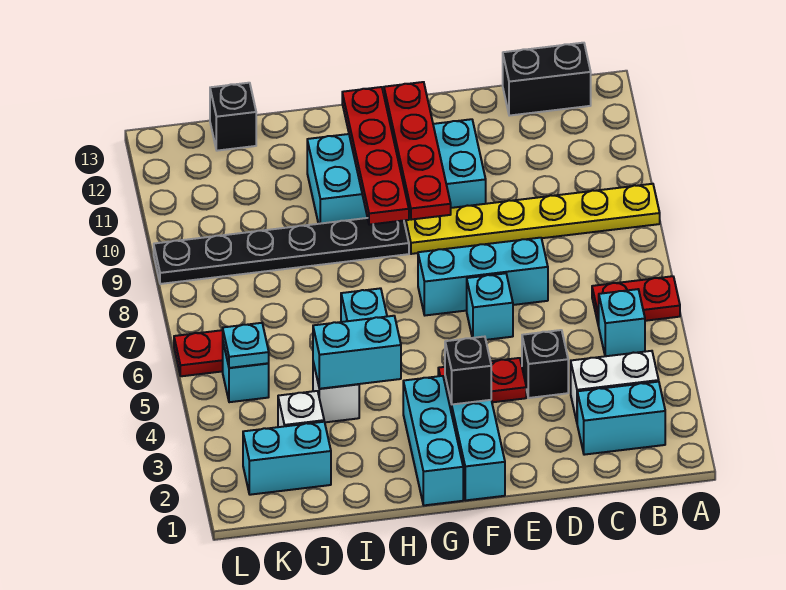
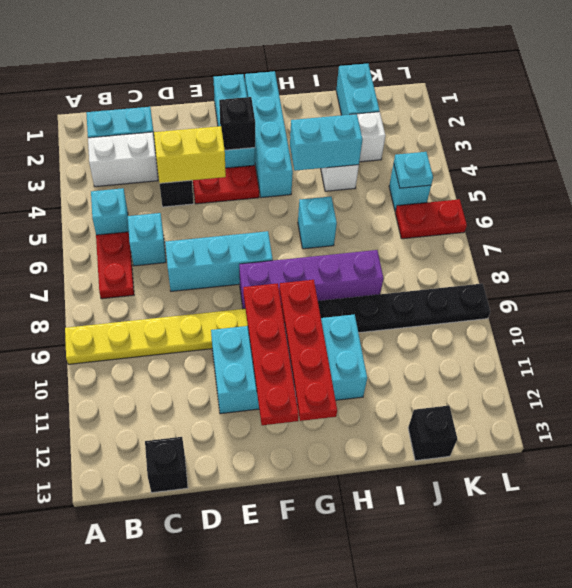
red plate A6:B6 level 1 -> red plate B6:B7 level 1
black brick B13:C13 level 1 -> black brick C13 level 1
none -> yellow brick D4:E4 level 2
cyan brick E6 level 1 -> cyan brick C6 level 1
none -> purple brick F8:I8 level 1
cyan brick G1:G3 level 1 -> cyan brick G1:G4 level 1
cyan brick J2:K2 level 1 -> cyan brick J1:J2 level 1

